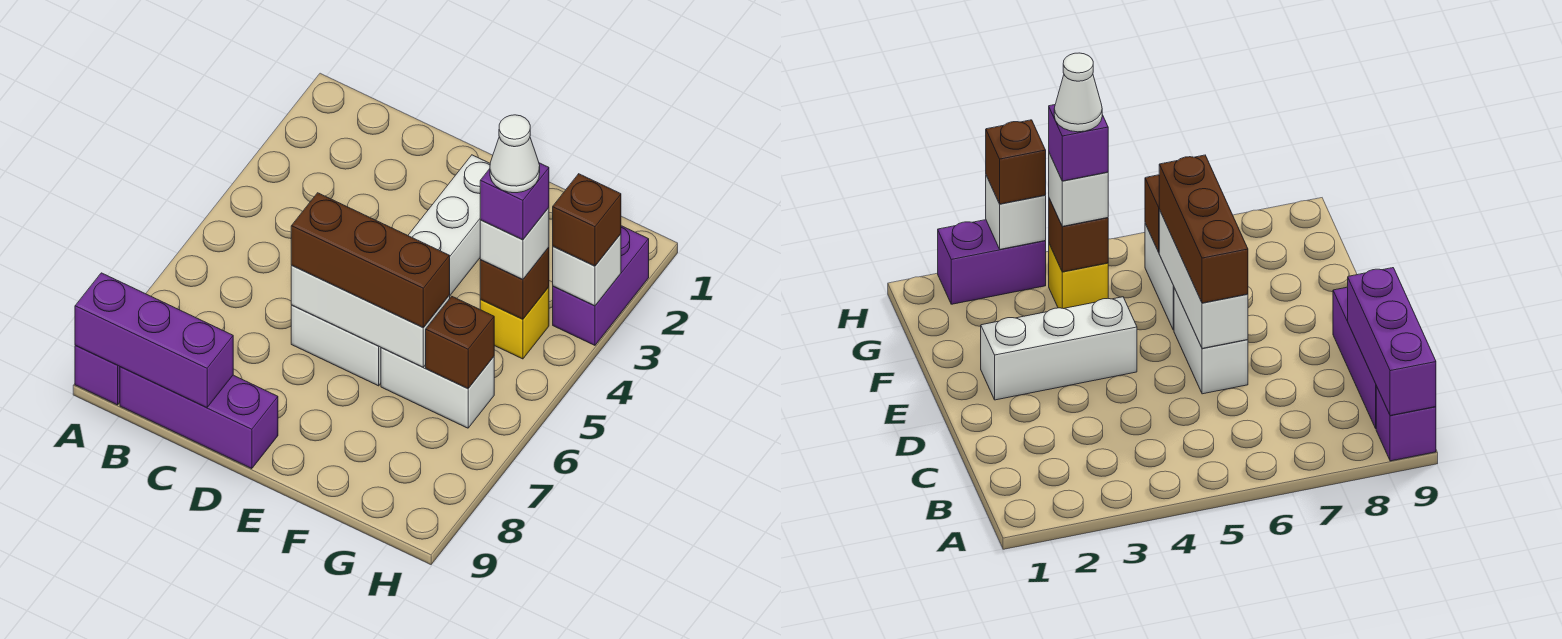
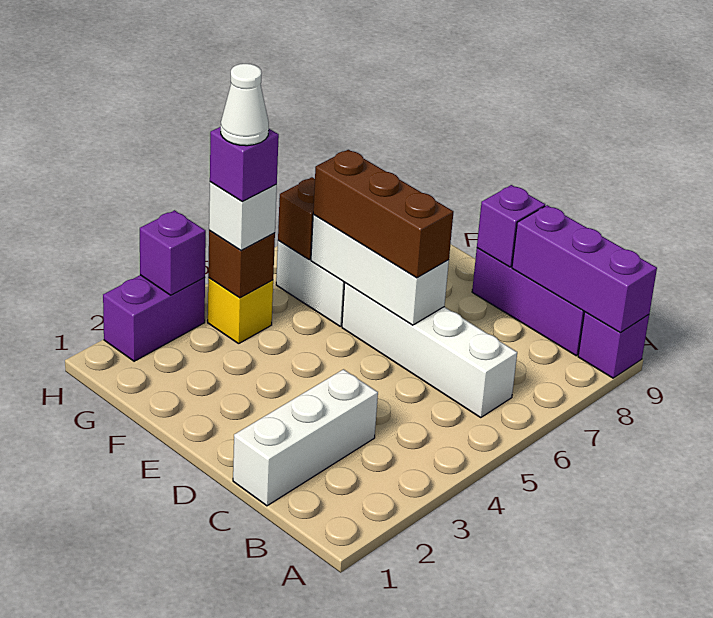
white brick D6:E6 level 1 -> white brick B6:E6 level 1
none -> purple brick D9 level 2
white brick E2:E4 level 1 -> white brick C1:C3 level 1
white brick H3 level 2 -> purple brick H3 level 2
brown brick H3 level 3 -> none

